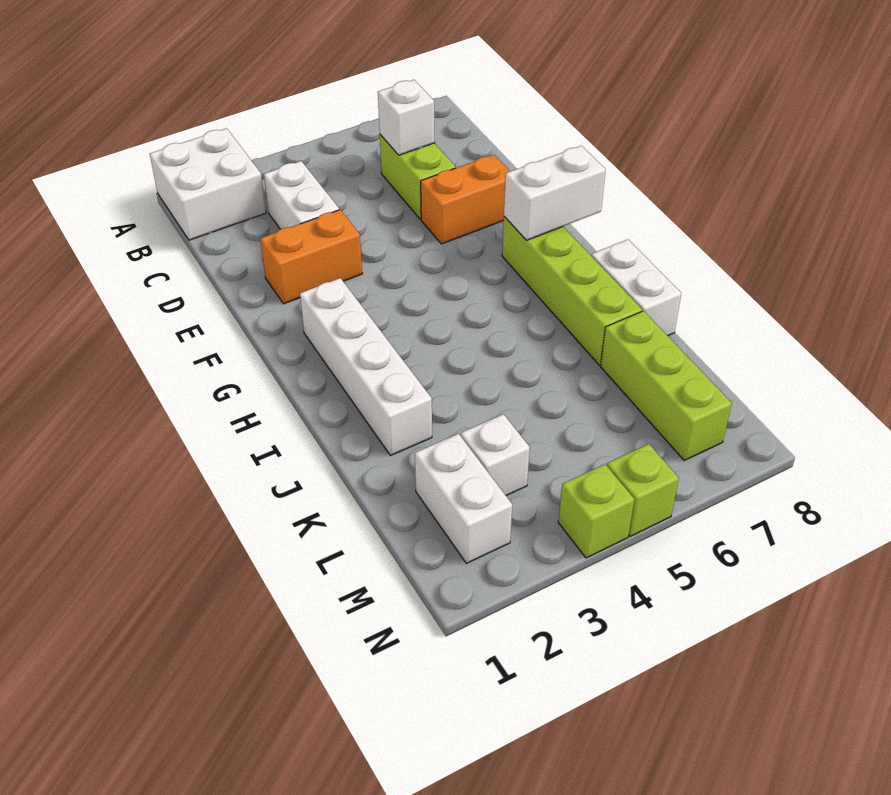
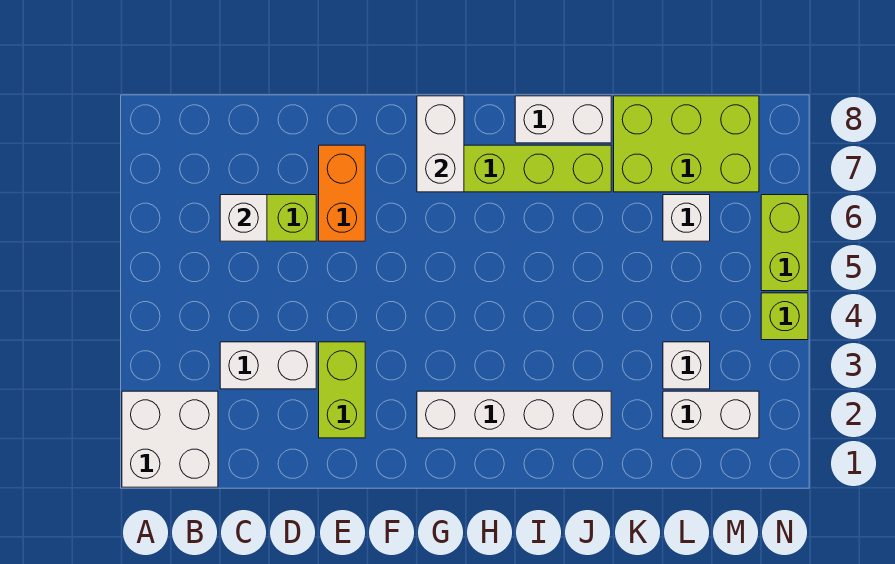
orange brick E2:E3 level 1 -> lime brick E2:E3 level 1
lime brick K7:M7 level 1 -> lime brick K7:M8 level 1
none -> white brick L6 level 1
lime brick N5 level 1 -> lime brick N5:N6 level 1

